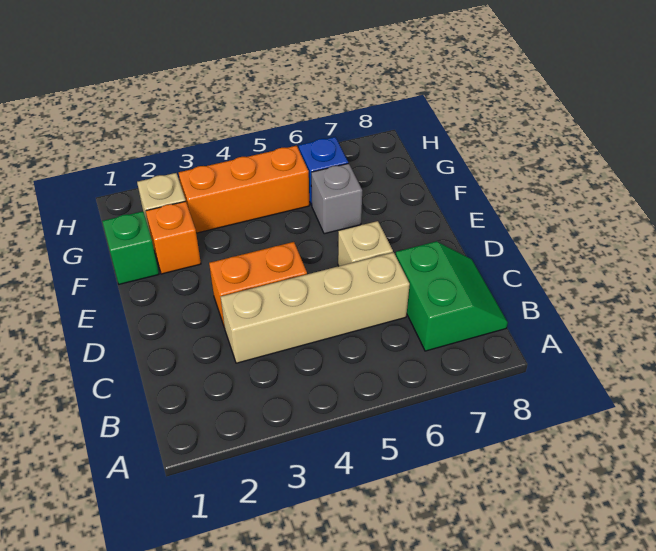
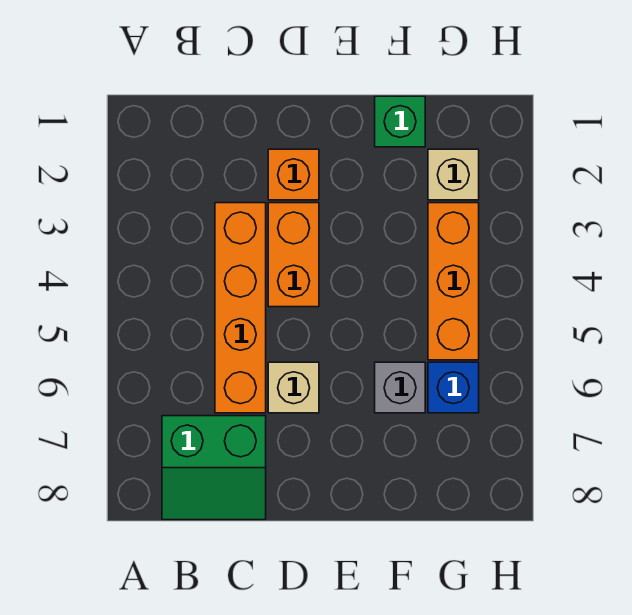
tan brick C3:C6 level 1 -> orange brick C3:C6 level 1
orange brick F2 level 1 -> orange brick D2 level 1

